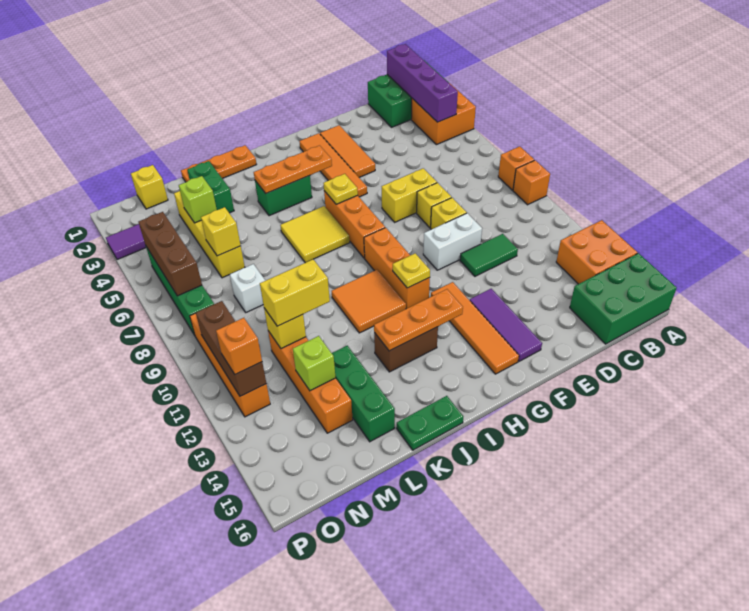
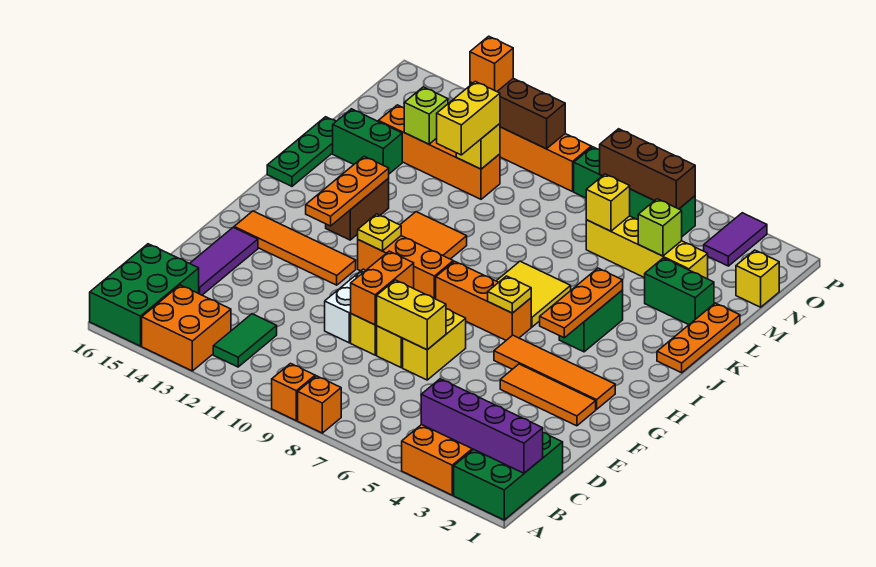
green tile D11:E11 level 1 -> green tile B12:C12 level 1
none -> yellow brick E7:E8 level 2
none -> orange brick E9:F9 level 2
purple tile F13:F15 level 1 -> purple tile D15:F15 level 1
green plate J16:K16 level 1 -> green plate J16:L16 level 1
green brick L13:L15 level 1 -> green brick L14:L15 level 1
white brick M8 level 1 -> none

